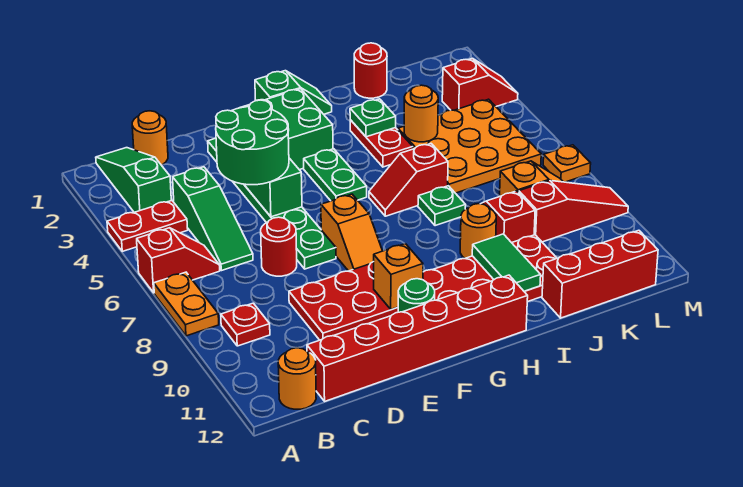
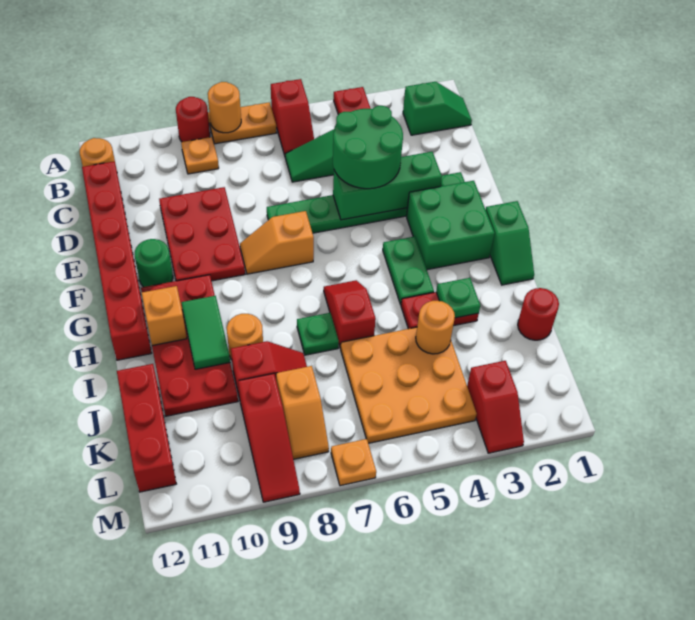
green slope B1:B3 level 1 top 3 -> green slope B1:B2 level 1 top 2
red plate B9 level 1 -> orange plate B9 level 1
orange round brick C1 level 1 -> orange round brick A8 level 2
red round brick D7 level 1 -> red round brick A9 level 1
orange brick F10 level 2 -> orange brick H11 level 2
green plate G4:G5 level 1 -> green plate G4:H4 level 1
green tile I10:I11 level 2 -> green tile H10:I10 level 2

